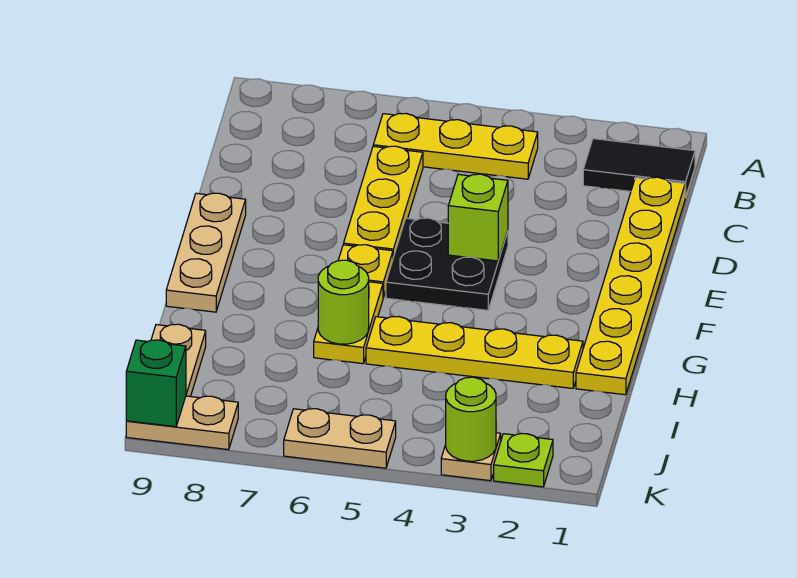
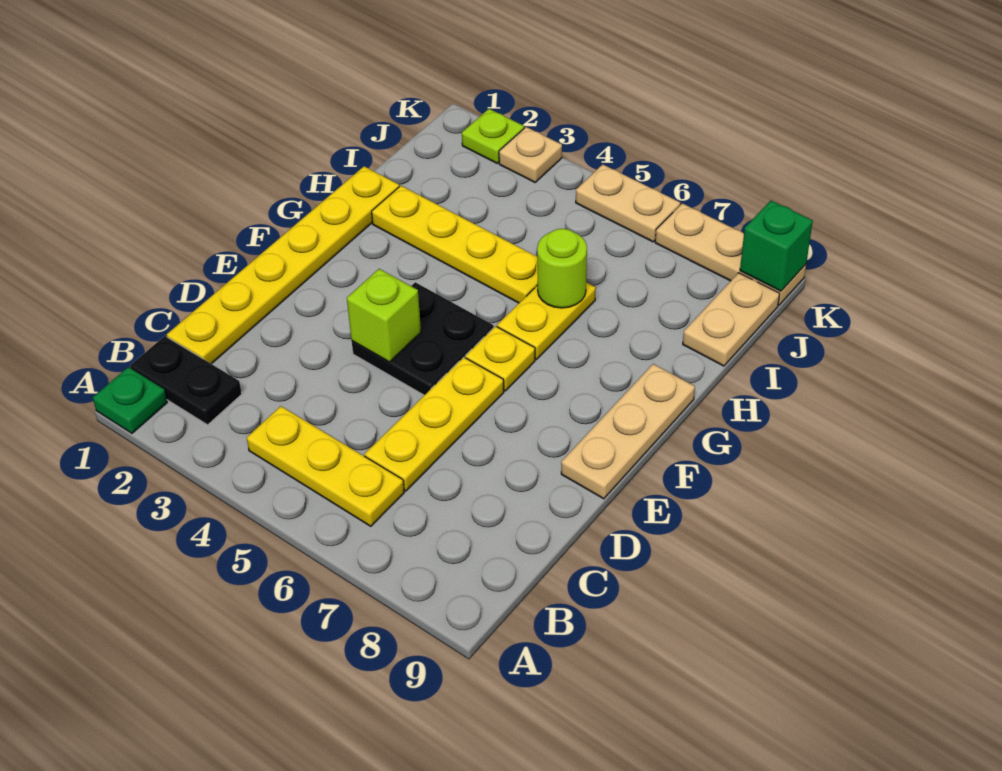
none -> green plate A1 level 1
black tile B1:B2 level 1 -> black plate B1:B2 level 1
lime round brick K3 level 2 -> none
tan plate K8:K9 level 1 -> tan plate K7:K9 level 1

